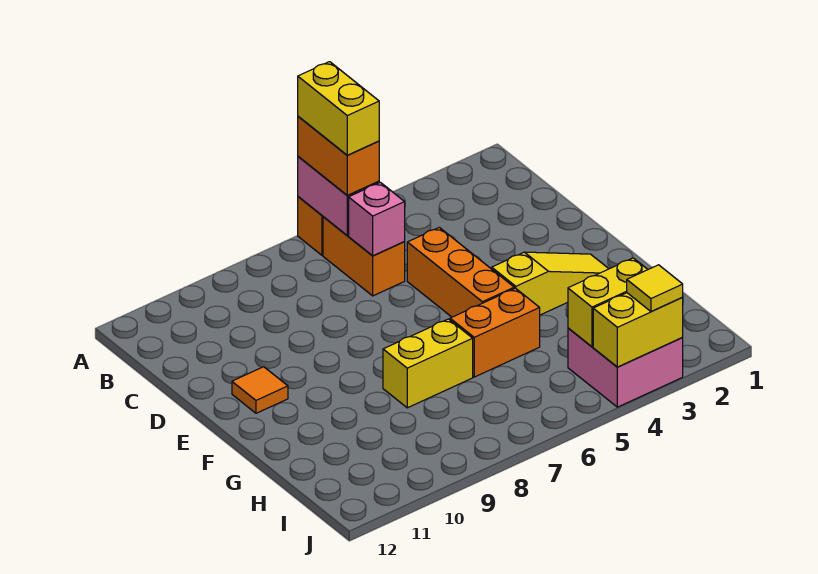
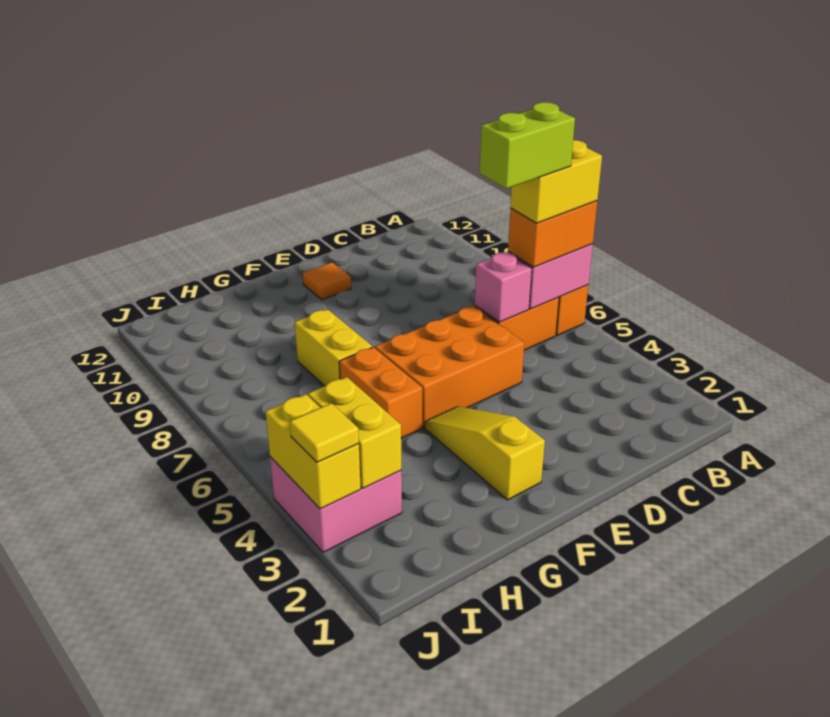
none -> lime brick B6:C6 level 5
orange brick D5:F5 level 1 -> orange brick D5:F6 level 1
yellow slope F2:F4 level 1 top 4 -> yellow slope F2:F4 level 1 top 2

